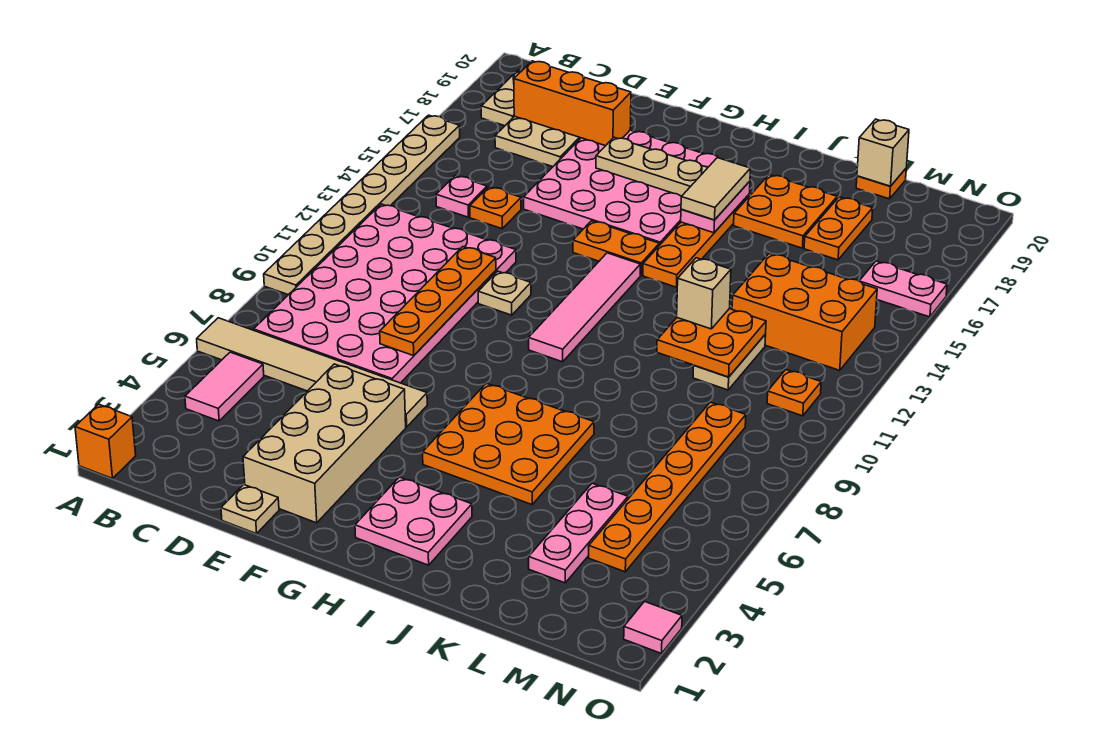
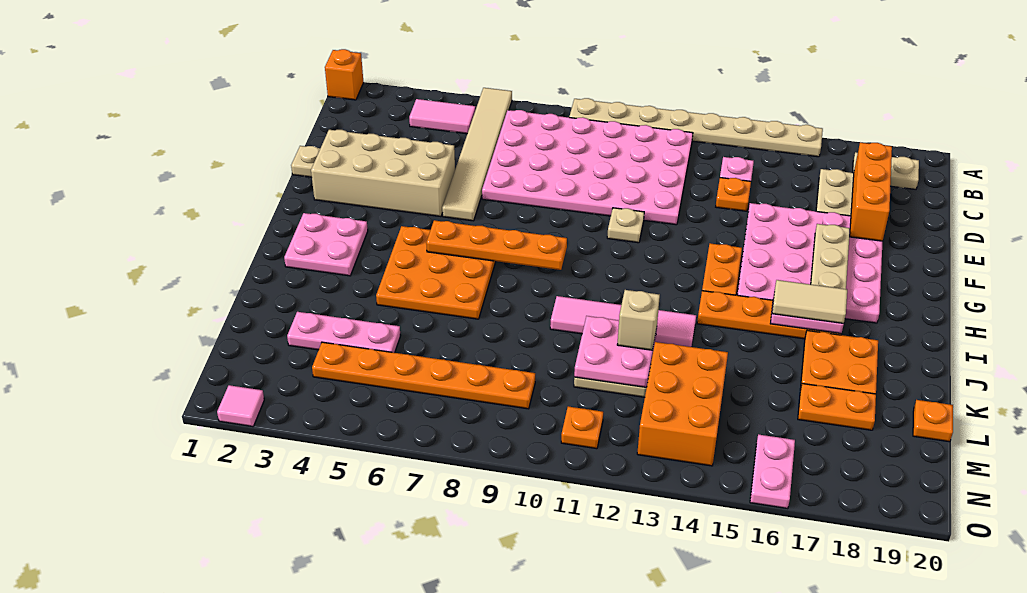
orange plate E8:E11 level 2 -> orange plate H6:H9 level 2
pink tile H10:H13 level 1 -> pink tile J10:J13 level 1
orange plate K11:L12 level 2 -> pink plate K11:L12 level 2
tan brick L20 level 2 -> none

